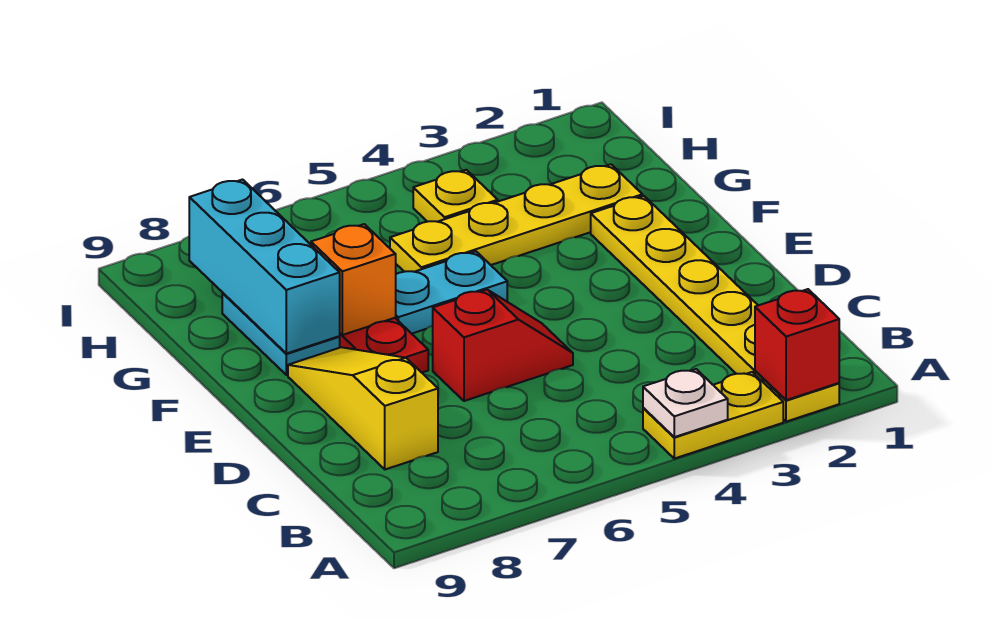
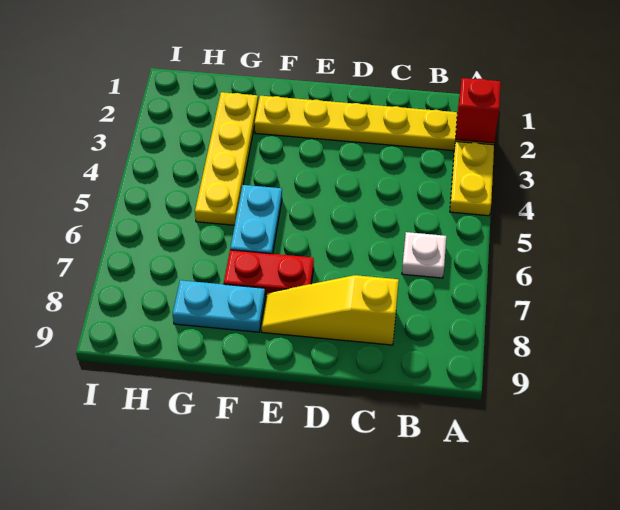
white plate A4 level 2 -> white plate B6 level 1
red slope D5:D6 level 1 top 6 -> none
orange brick F7 level 2 -> none
cyan brick F8:H8 level 2 -> none
yellow plate H4 level 1 -> none

